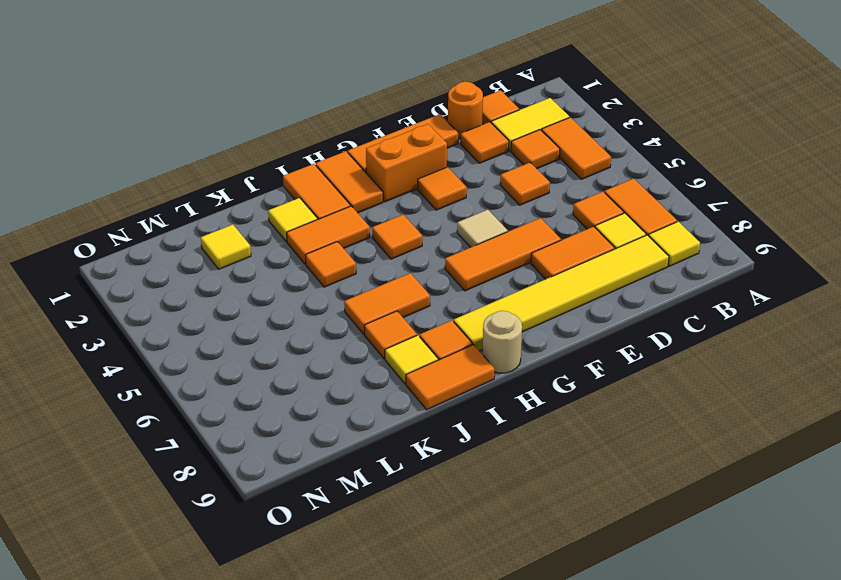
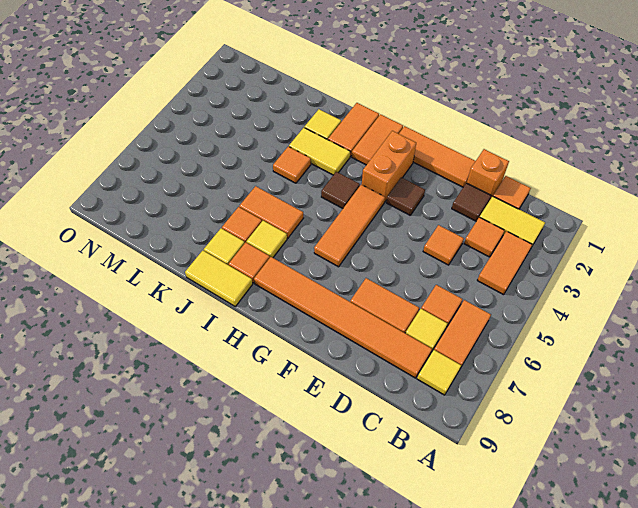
yellow tile C8:H8 level 1 -> orange tile C8:H8 level 1
orange round brick D1 level 1 -> orange brick D1 level 1
orange tile D2 level 1 -> brown tile D2 level 1
orange tile E6:G6 level 1 -> orange tile G4:G6 level 1
orange brick F2:G2 level 1 -> orange brick G2:G3 level 1
orange tile F3 level 1 -> brown tile F3 level 1
tan tile F5 level 1 -> none
orange tile H4 level 1 -> brown tile H4 level 1
tan round brick H9 level 1 -> none
orange tile I3:J3 level 1 -> yellow tile I3:J3 level 1
orange tile I9:J9 level 1 -> yellow tile I9:J9 level 1
yellow tile L2 level 1 -> yellow tile I7 level 1

